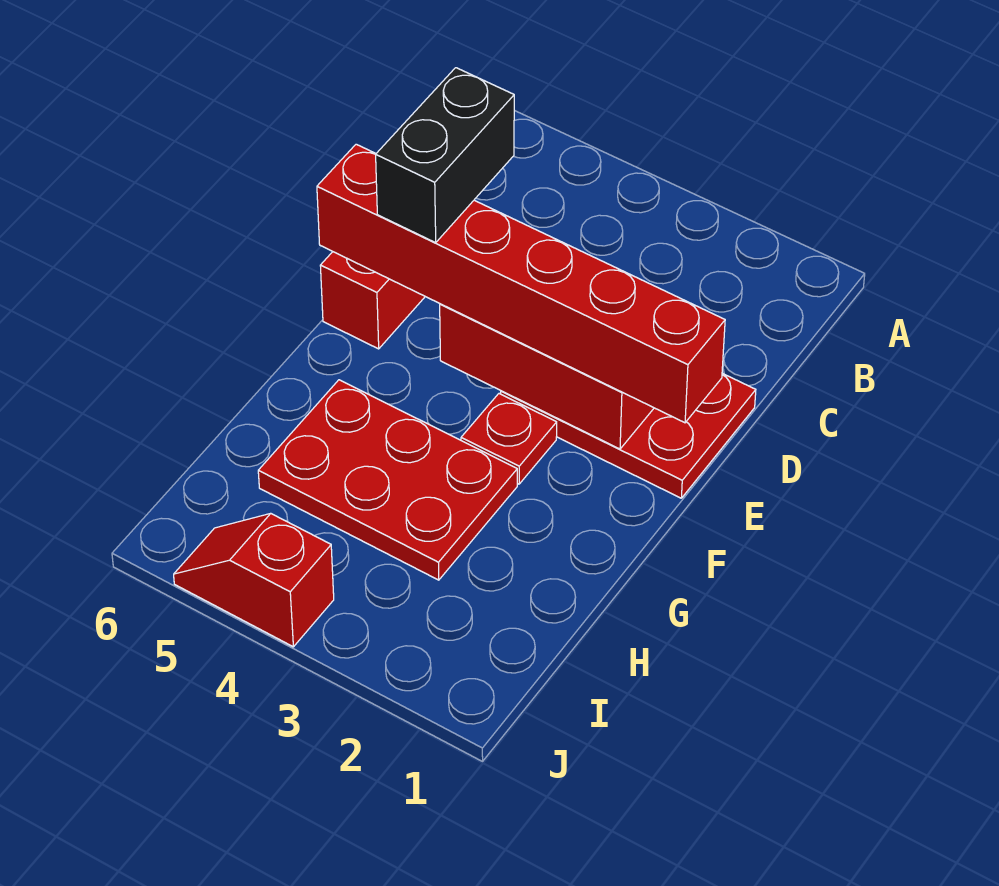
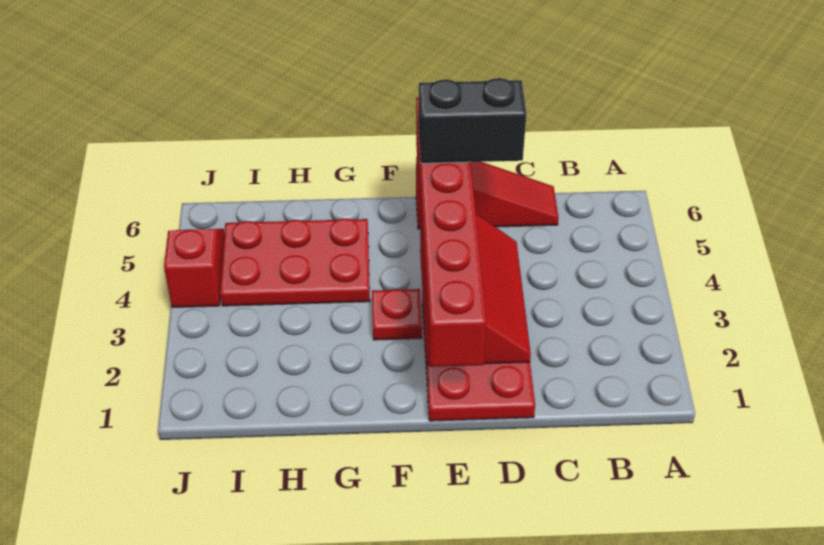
red plate G3:H5 level 1 -> red plate G4:I5 level 1

